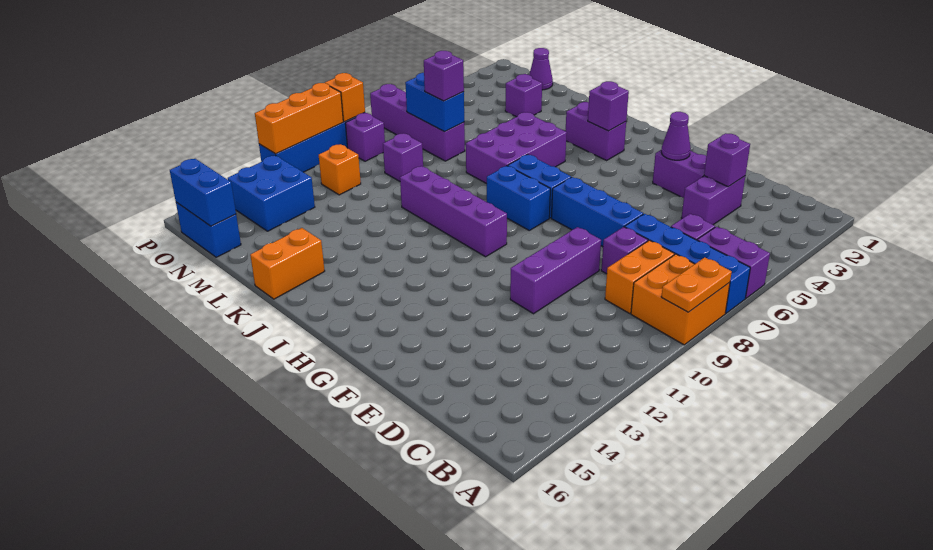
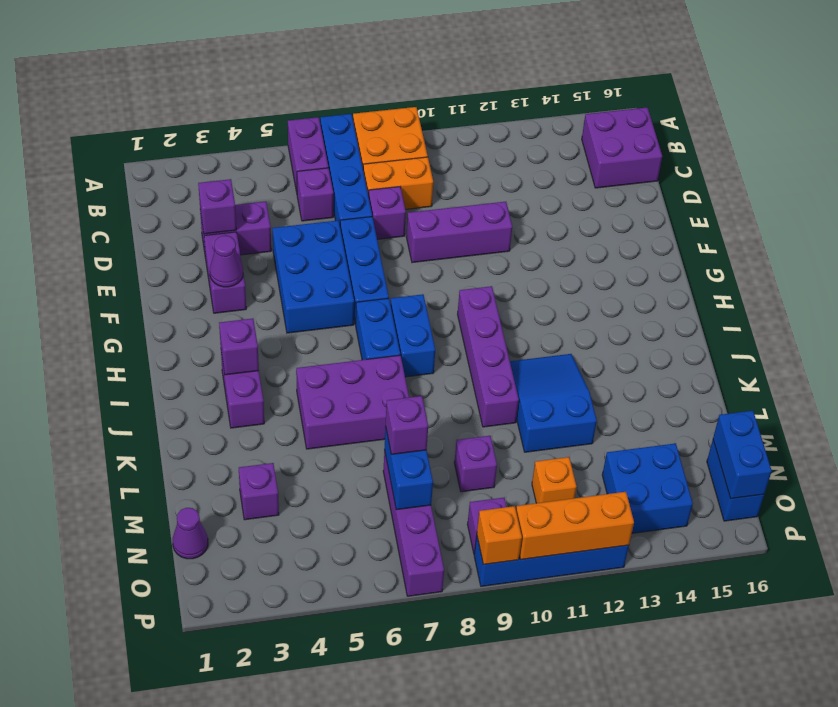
orange plate A8:A9 level 2 -> none
none -> purple brick B15:C16 level 1
none -> blue brick E5:G6 level 1
none -> blue slope J11:L12 level 1 top L
orange brick K15:K16 level 1 -> none

